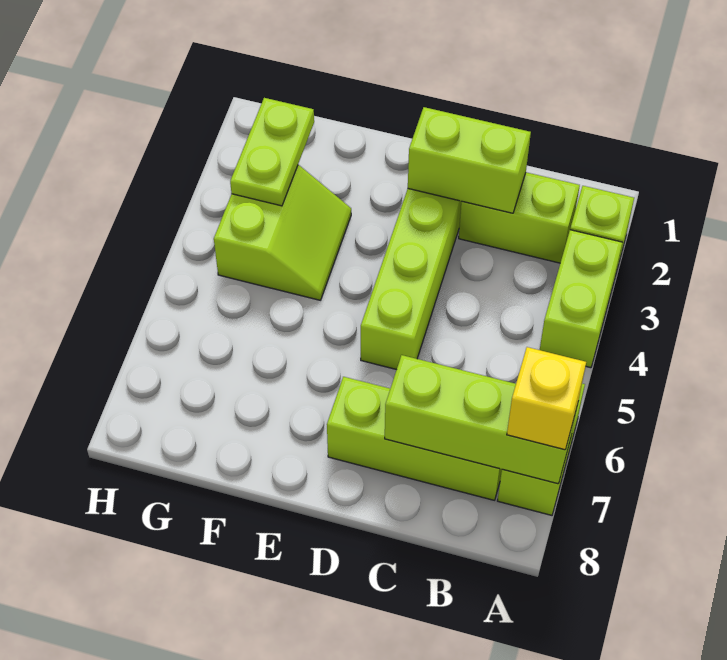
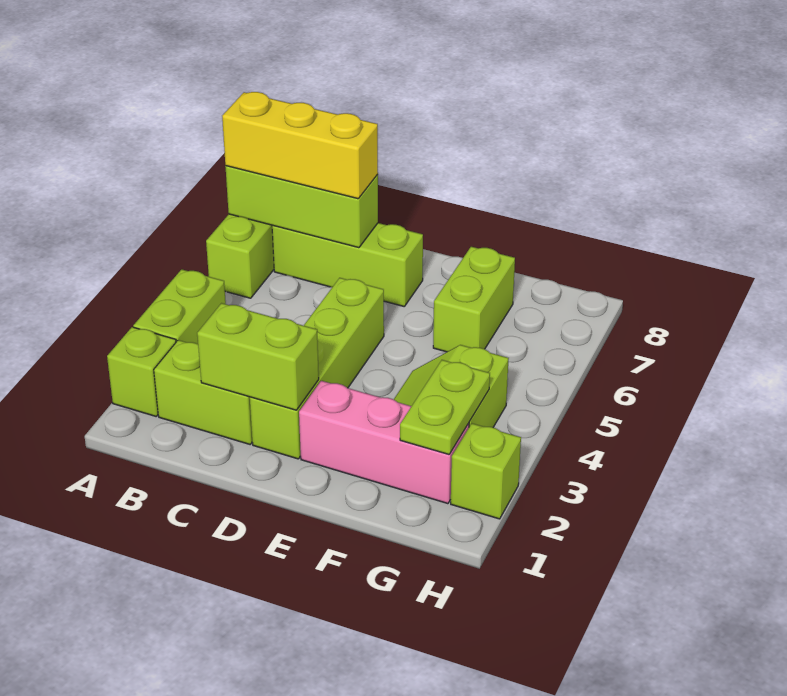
yellow brick A7 level 3 -> yellow brick A7:C7 level 3
none -> pink brick E2:G2 level 1
none -> lime brick F6:F7 level 1
none -> lime brick H2 level 1

